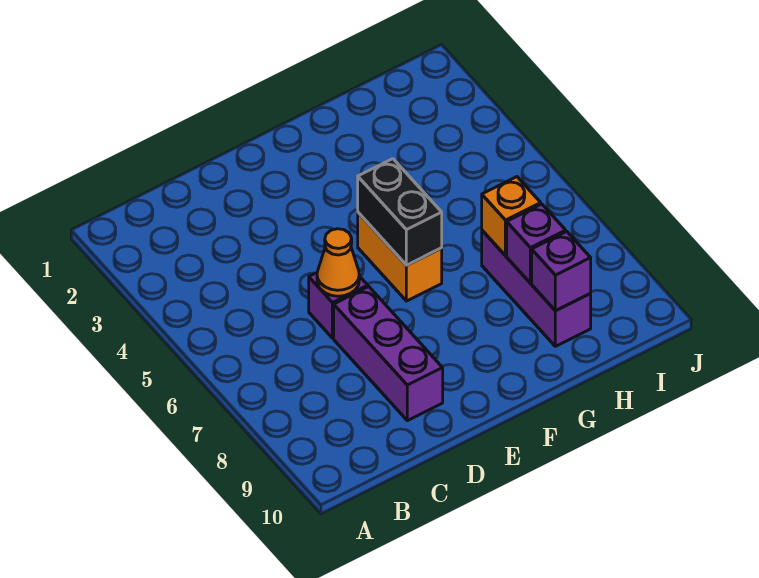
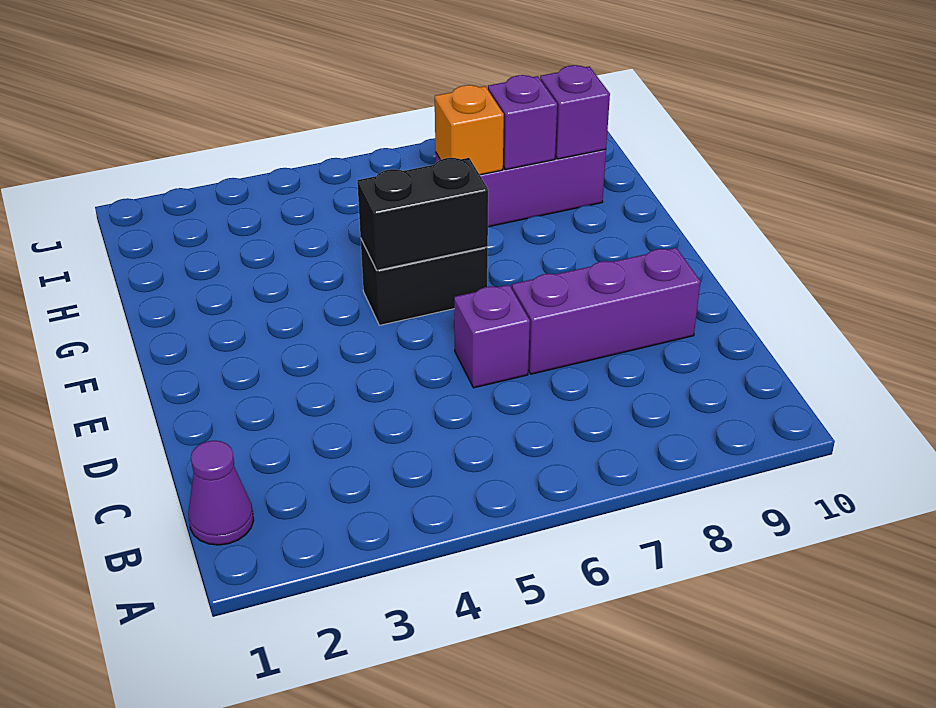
none -> purple cone B1 level 1
orange cone D6 level 2 -> none
orange brick F5:F6 level 1 -> black brick F5:F6 level 1

